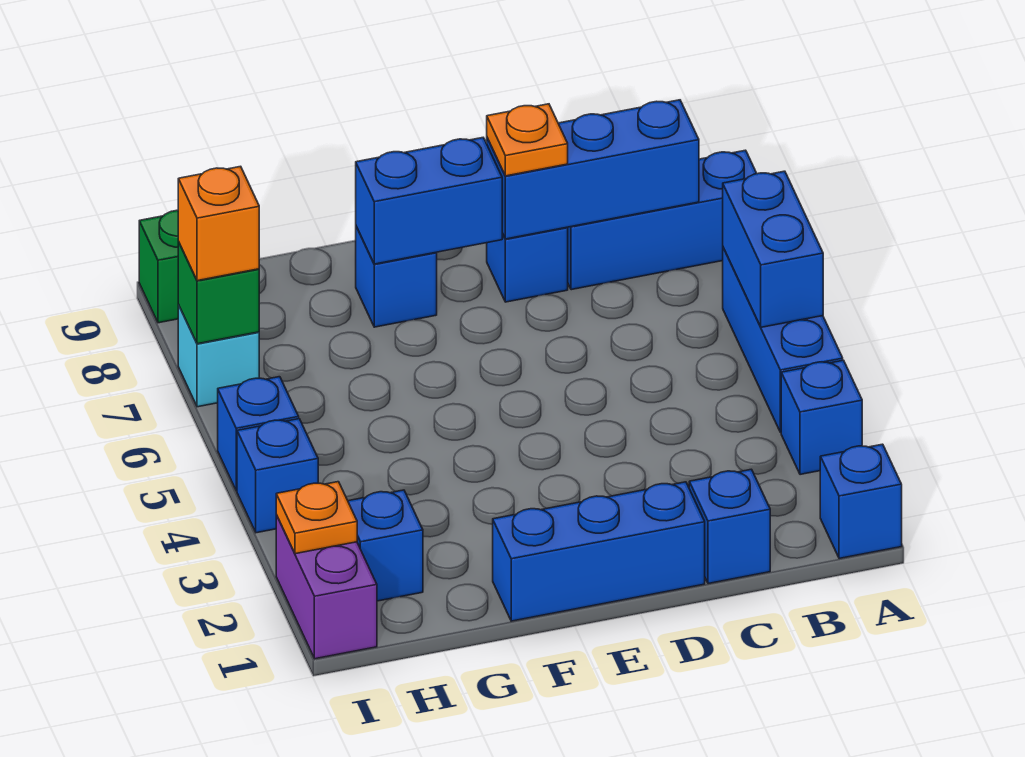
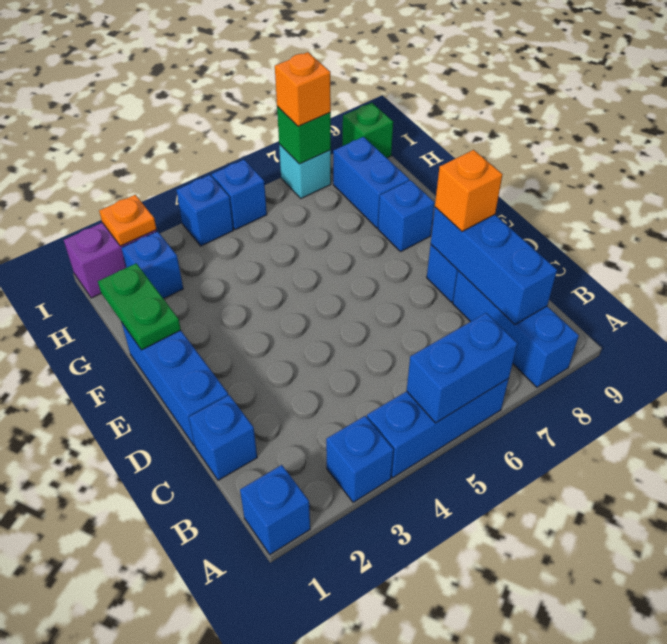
orange plate D8 level 3 -> orange brick D8 level 3
blue brick E8:F8 level 2 -> blue brick G8:H8 level 1
none -> green plate F1:G1 level 2

